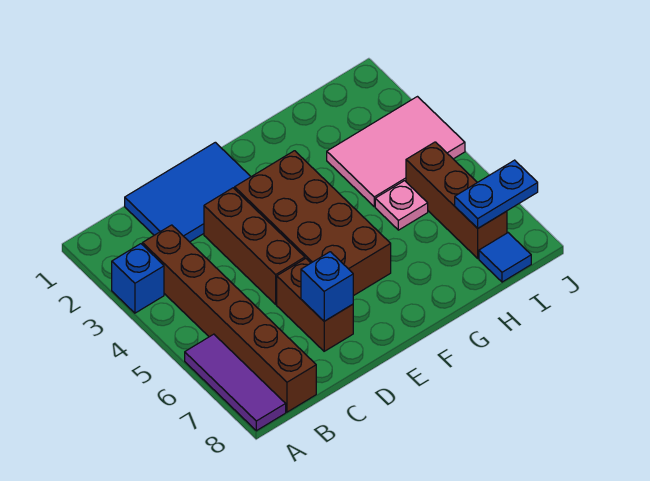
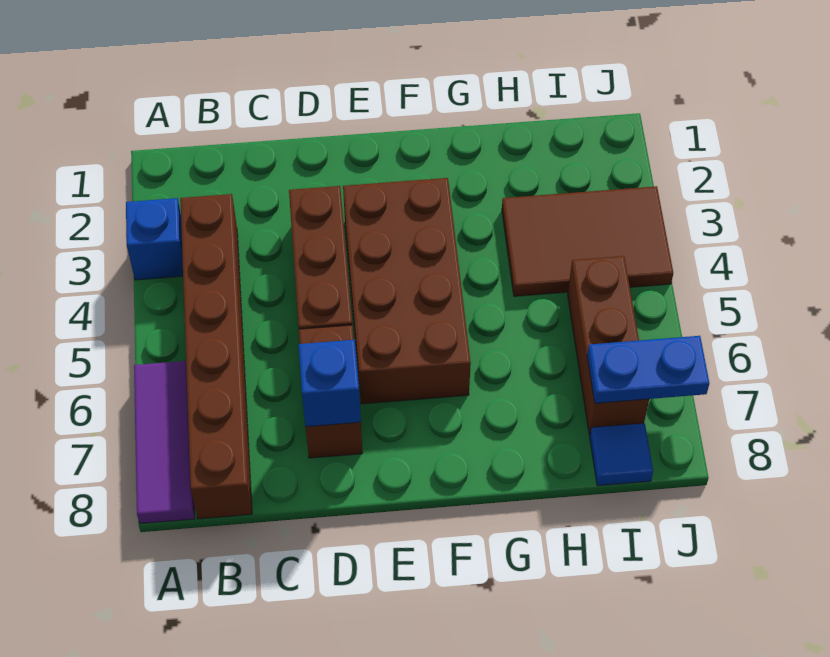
blue tile C1:E2 level 1 -> none
pink tile H3:J4 level 1 -> brown tile H3:J4 level 1
pink plate H5 level 1 -> none

